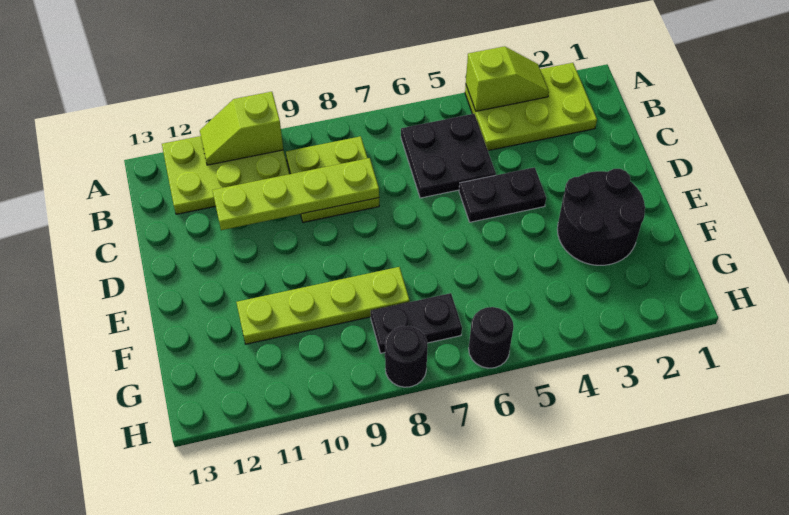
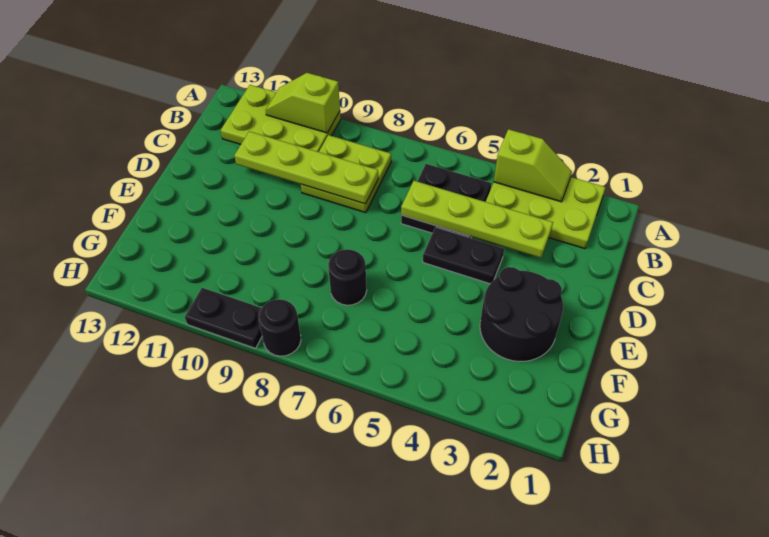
lime plate F8:F11 level 1 -> lime plate C3:C6 level 2
black plate G7:G8 level 1 -> black plate H9:H10 level 1
black round brick H6 level 1 -> black round brick F7 level 1

